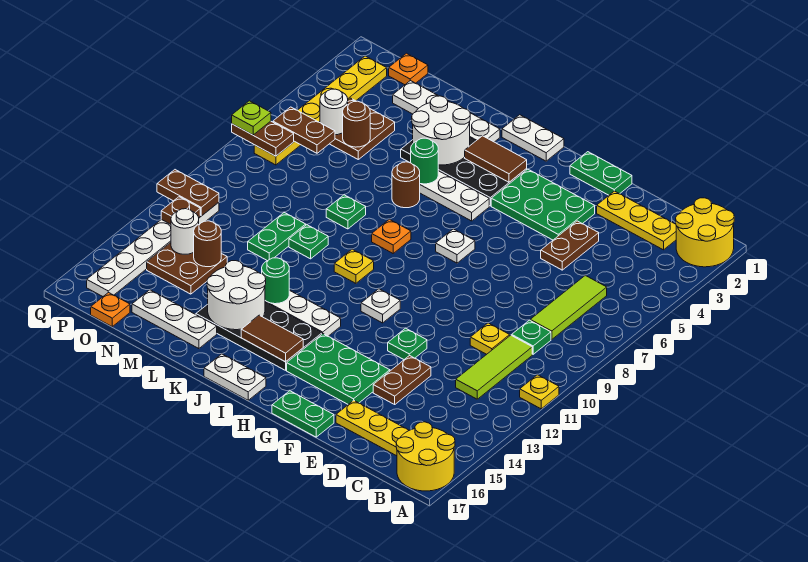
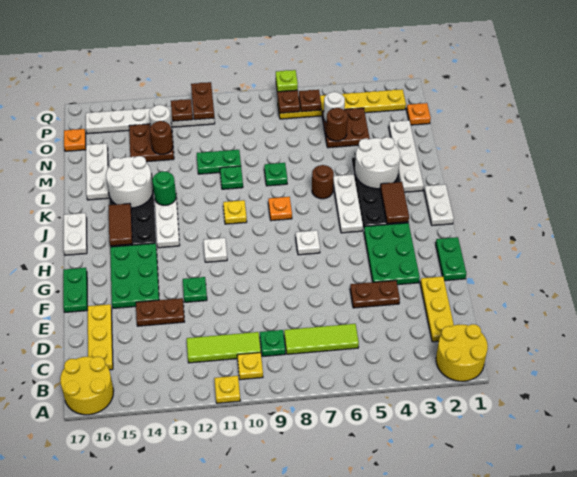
yellow plate D10 level 1 -> yellow plate B10 level 1
green round brick K5 level 2 -> none
brown plate O6:P6 level 2 -> brown plate P6 level 2

